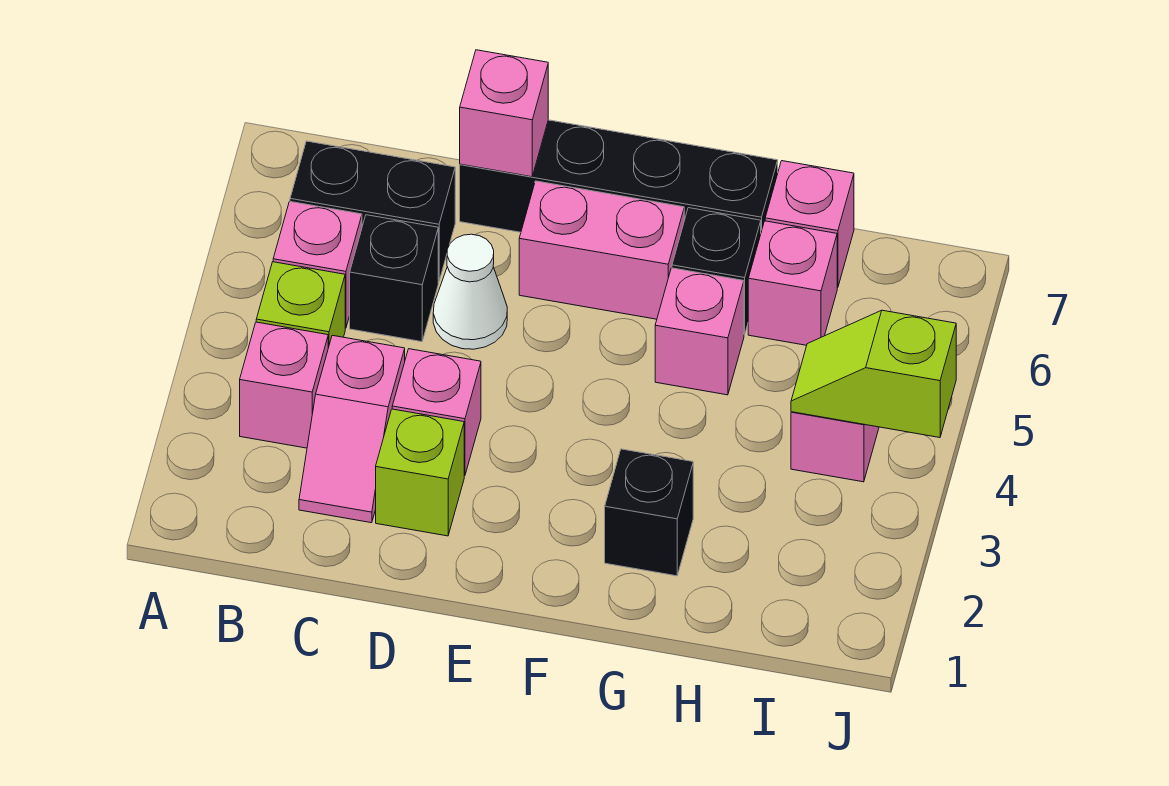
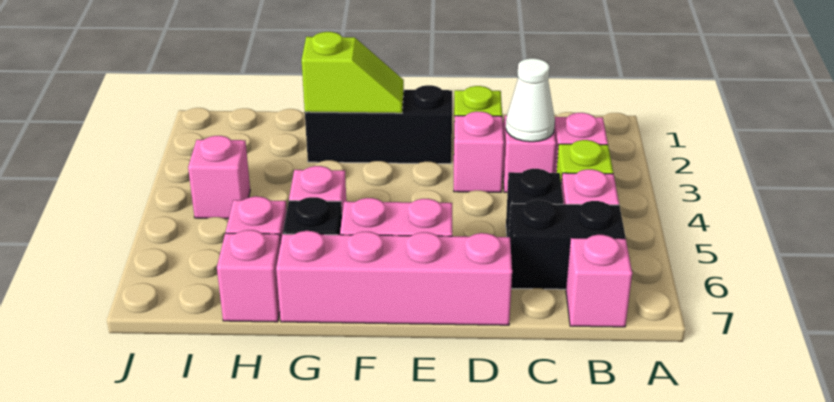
white cone D5 level 1 -> white cone C3 level 2
black brick D7:G7 level 1 -> pink brick D7:G7 level 1
pink brick D7 level 2 -> pink brick B7 level 1
black brick G2 level 1 -> black brick E2:G2 level 1
lime slope I4:J4 level 2 top J -> lime slope F2:G2 level 2 top G

